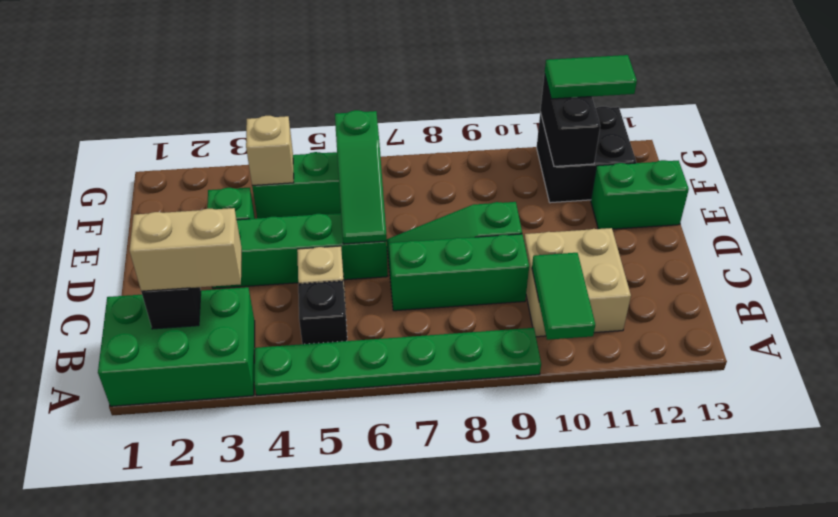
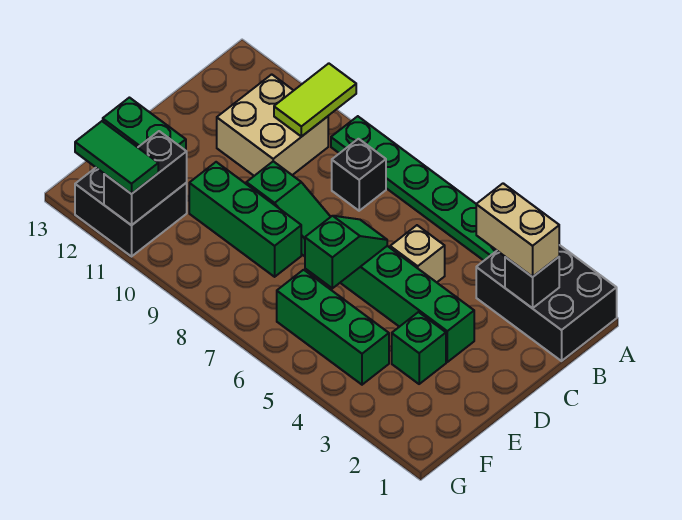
green brick A1:B3 level 1 -> black brick A1:B3 level 1
green tile A10:B10 level 2 -> lime tile A10:B10 level 2
black brick B5 level 1 -> black brick B8 level 1
green brick C7:C9 level 1 -> green brick E8:E10 level 1
green slope D6:F6 level 2 top F -> green slope D6:E6 level 2 top E
tan brick F4 level 2 -> none

